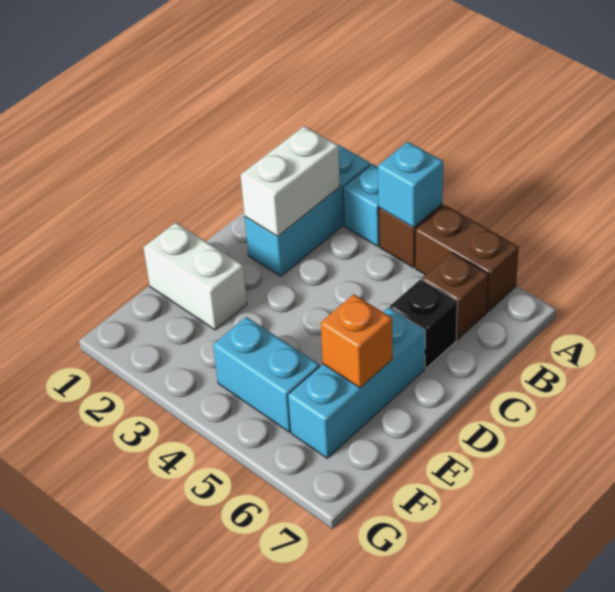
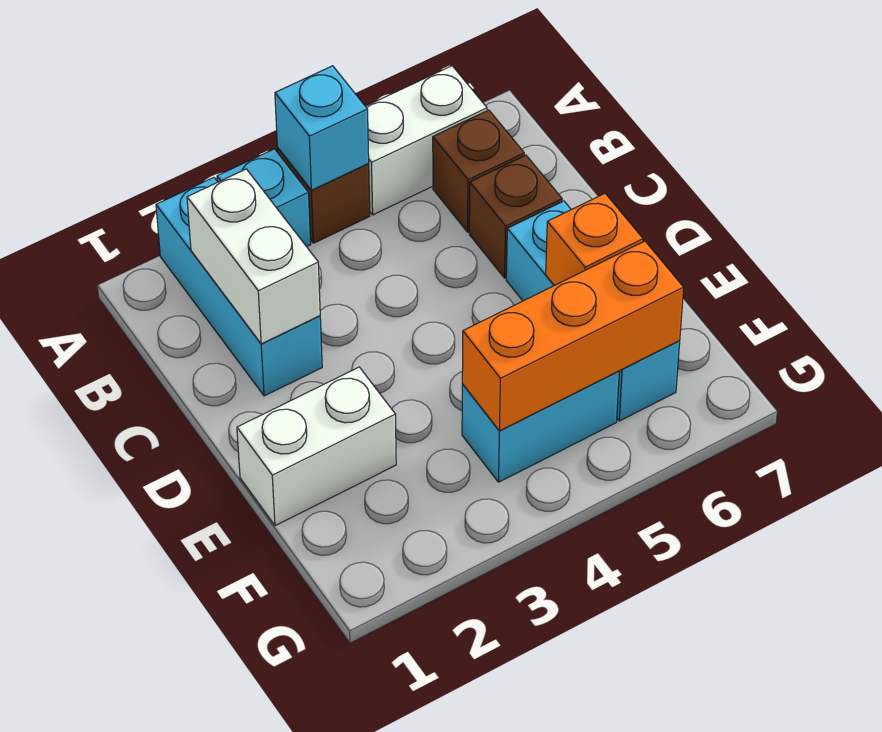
brown brick A5:A6 level 1 -> white brick A5:A6 level 1
black brick C6 level 1 -> brown brick C6 level 1
none -> orange brick F4:F6 level 2

